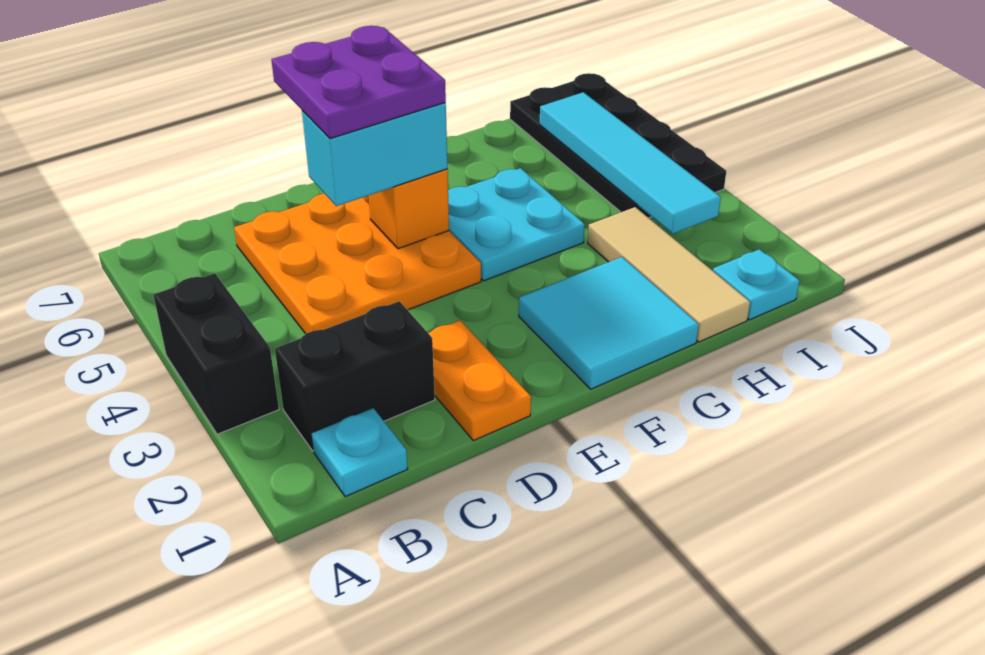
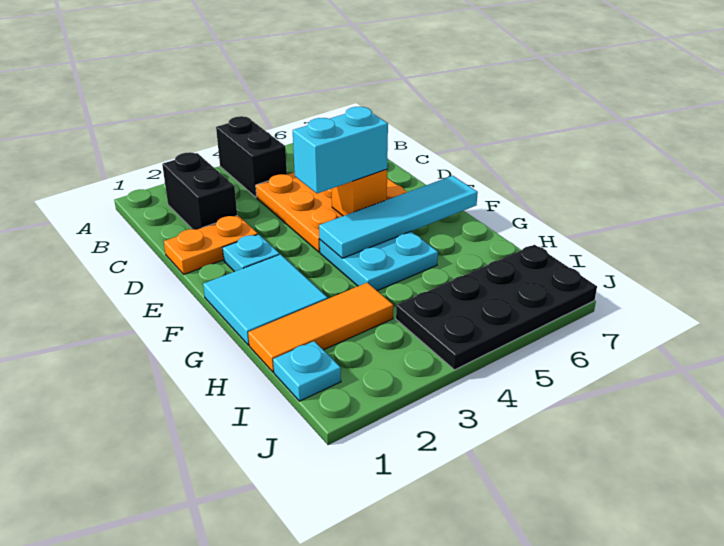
black brick A3:A4 level 1 -> black brick A4:B4 level 1
cyan plate B1 level 1 -> cyan plate E2 level 1
cyan brick D5:E5 level 3 -> cyan brick E4:E5 level 3
purple plate D5:E6 level 4 -> none
tan tile H1:H3 level 1 -> orange tile H1:H3 level 1
cyan tile I3:I6 level 2 -> cyan tile F4:F7 level 2

